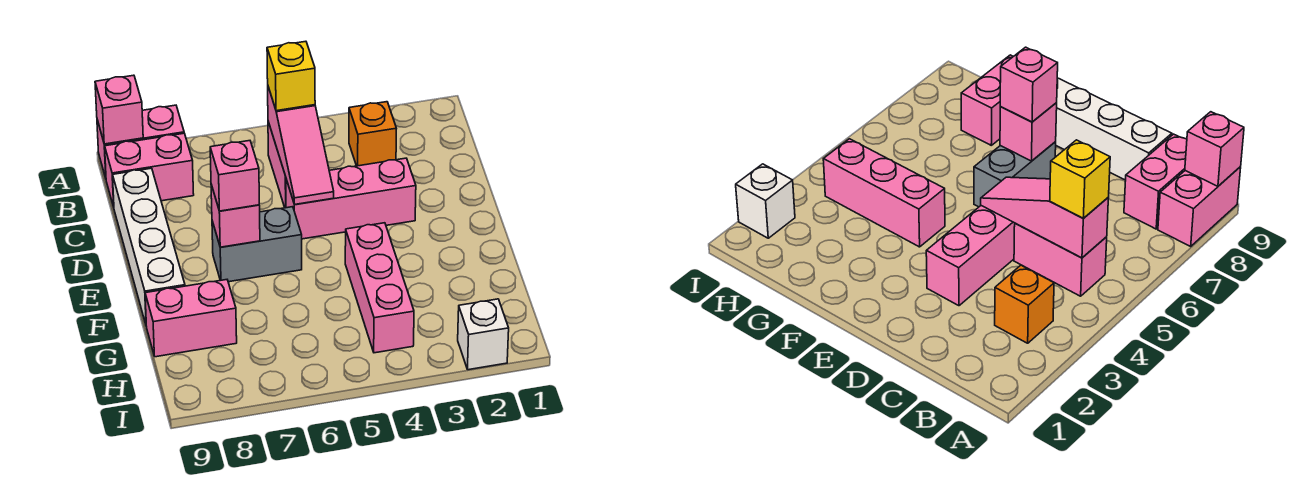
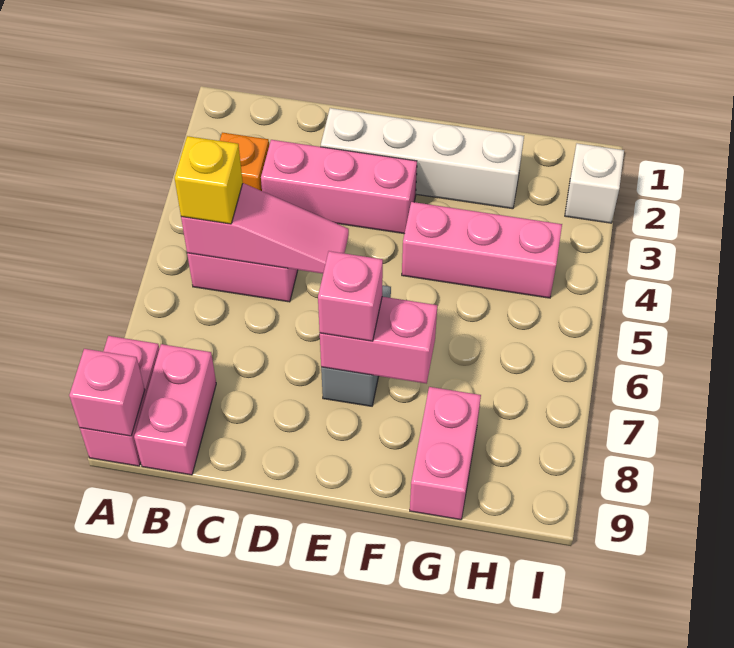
white brick C9:F9 level 1 -> white brick D2:G2 level 1
pink brick D3:D5 level 1 -> pink brick C3:E3 level 1
pink brick E7 level 2 -> pink brick E7:F7 level 2

